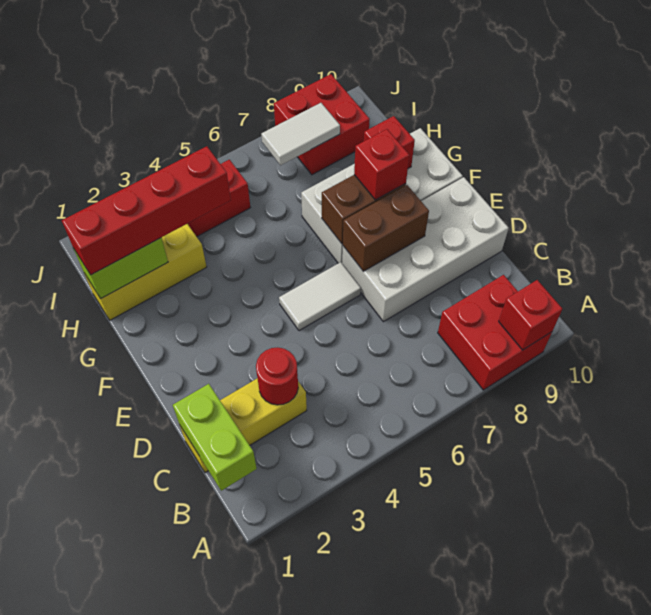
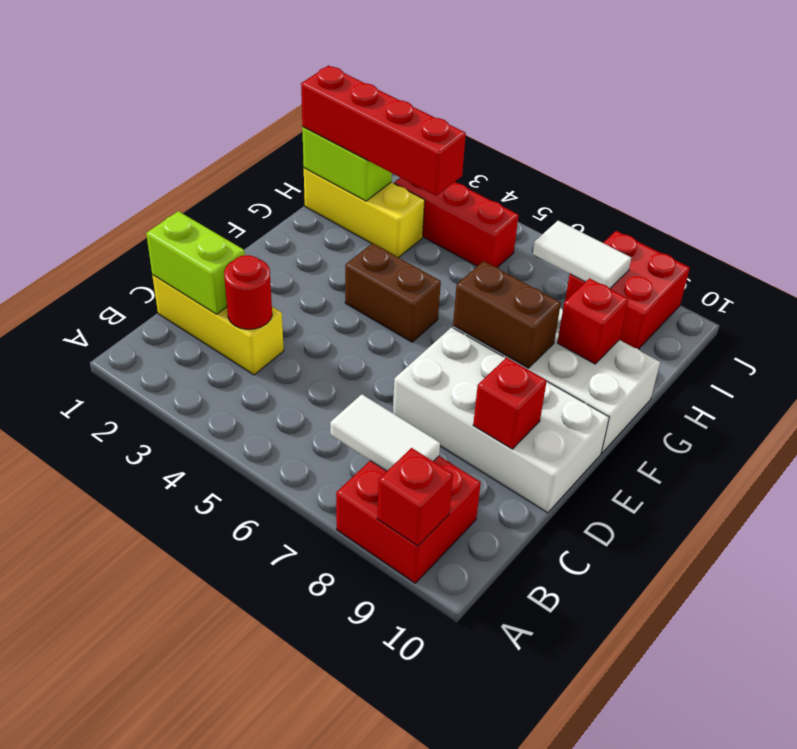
lime brick B1:C1 level 2 -> lime brick C1:C2 level 2
white tile E5:E6 level 1 -> white tile B7:B8 level 2
brown brick E7:E8 level 2 -> brown brick F4:F5 level 1
red brick F8 level 3 -> red brick D9 level 2

